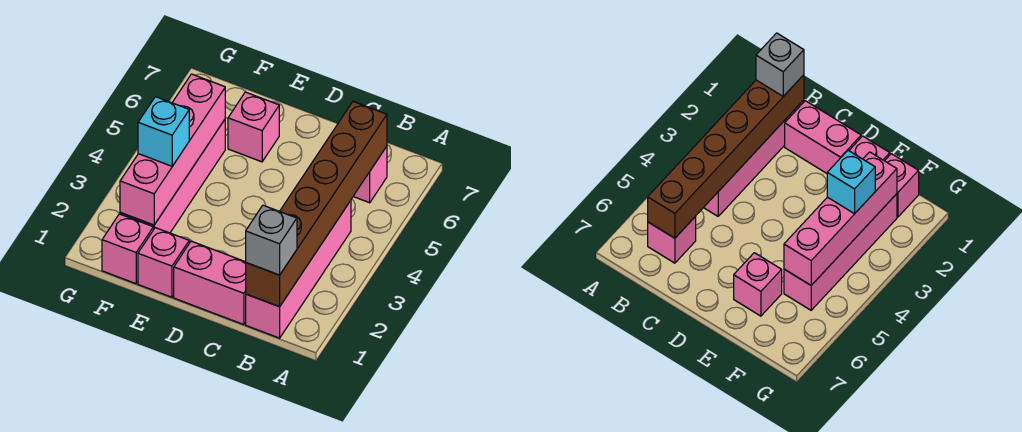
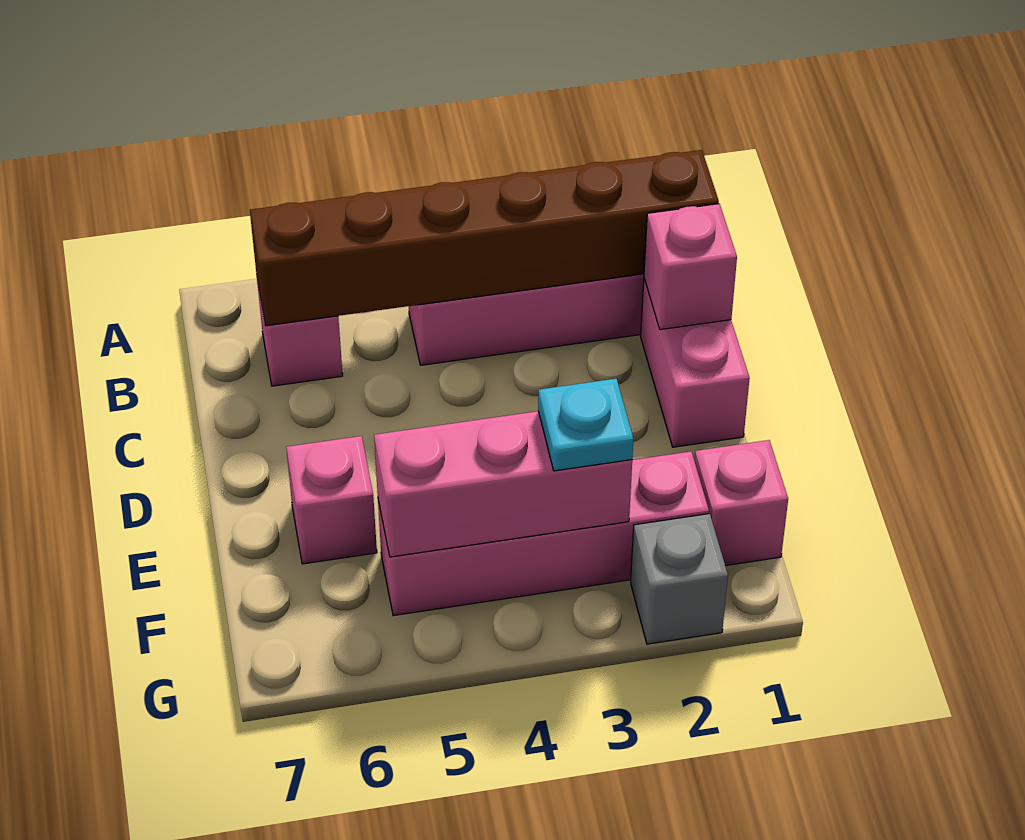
grey brick B1 level 3 -> grey brick G2 level 1
pink brick E1 level 1 -> pink brick C1 level 2
pink brick F2:F5 level 2 -> pink brick F3:F5 level 2
cyan brick F3 level 3 -> cyan plate F3 level 3

